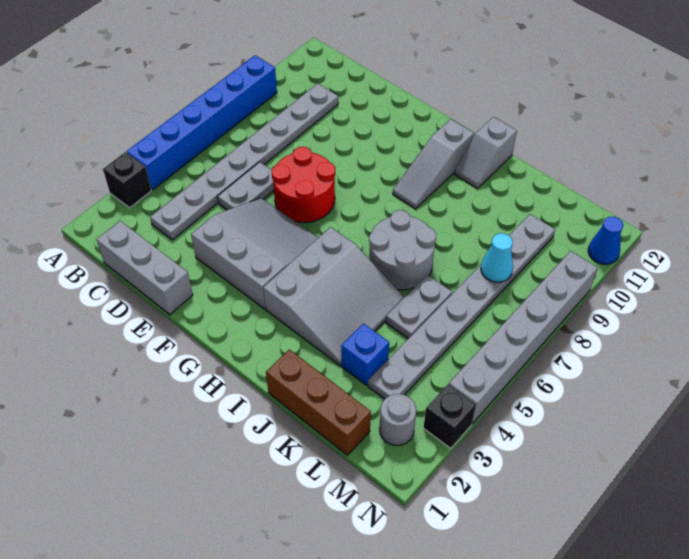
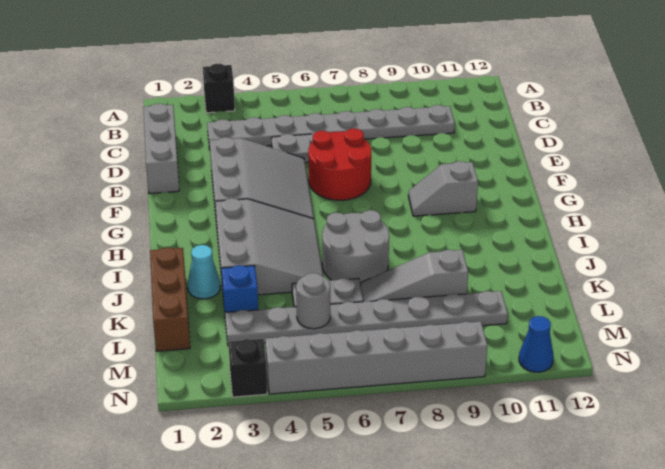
blue brick A4:A9 level 1 -> none
grey slope H3:J5 level 1 top H -> grey slope H3:J5 level 1 top 3
grey slope H9:H11 level 1 top 11 -> grey slope K7:K9 level 1 top 9
grey slope I11:I12 level 1 top 12 -> grey slope G9:G10 level 1 top 10
cyan cone L8 level 2 -> cyan cone J2 level 1
grey round brick M2 level 1 -> grey round brick L5 level 2

